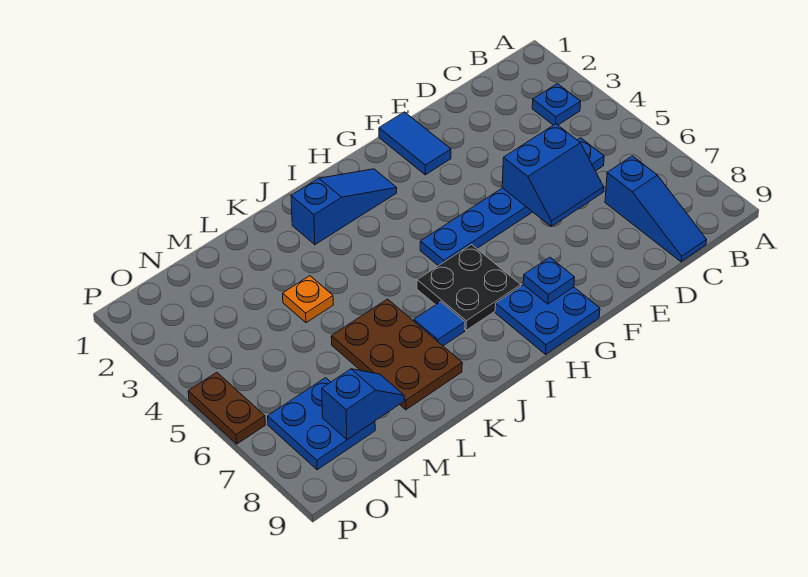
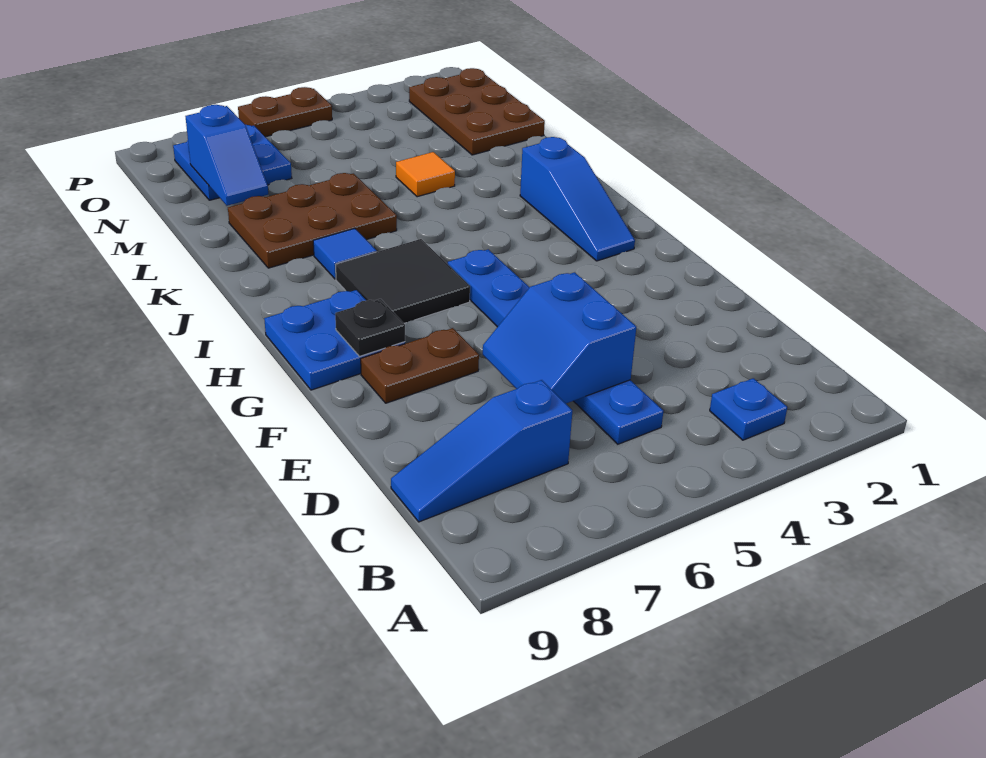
blue tile F1:F2 level 1 -> none
none -> brown plate F7:F8 level 1
blue plate G8 level 2 -> black plate G8 level 2
black plate H6:I7 level 1 -> black tile H6:I7 level 1
orange plate L4 level 1 -> orange tile L4 level 1
none -> brown plate M1:O2 level 1

